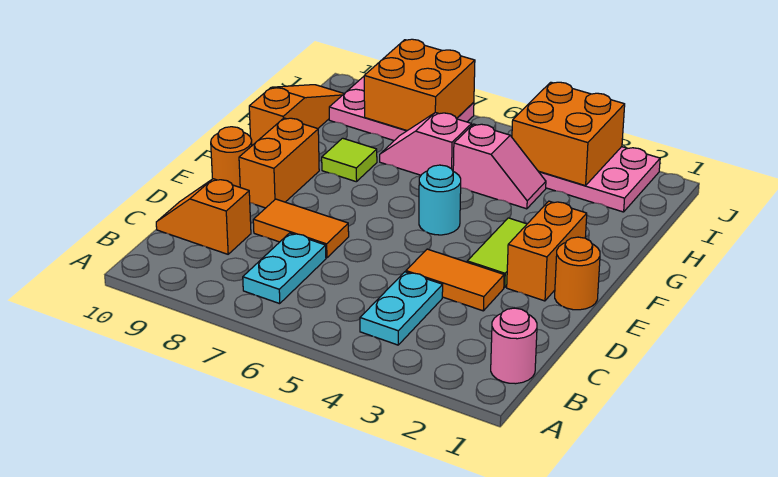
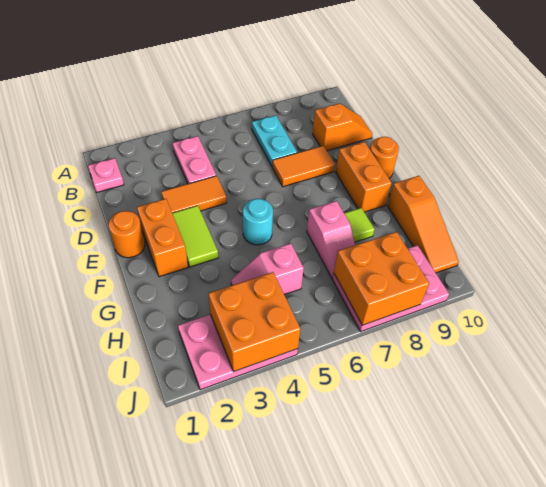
pink round brick B1 level 1 -> pink plate B1 level 1
cyan plate B4:C4 level 1 -> pink plate B4:C4 level 1
pink slope H6:H7 level 1 top 6 -> pink slope G7:H7 level 1 top G

